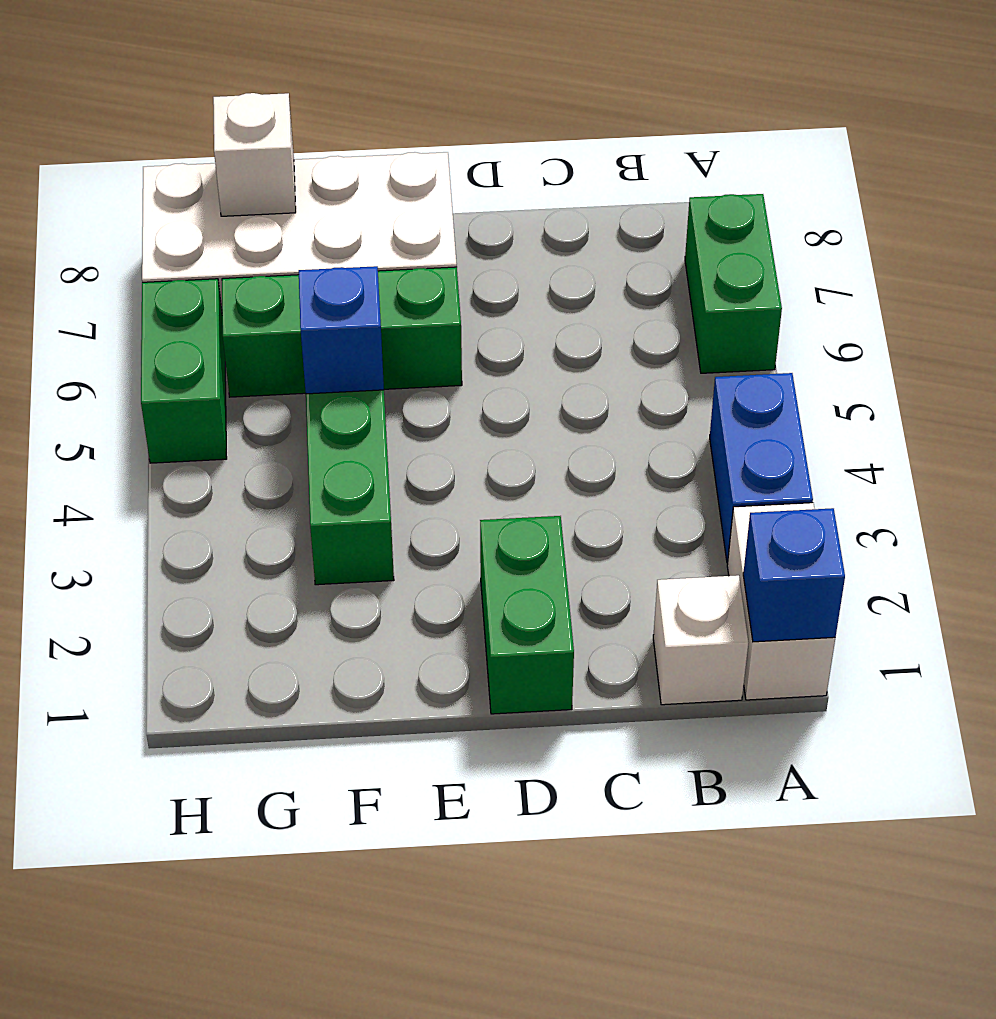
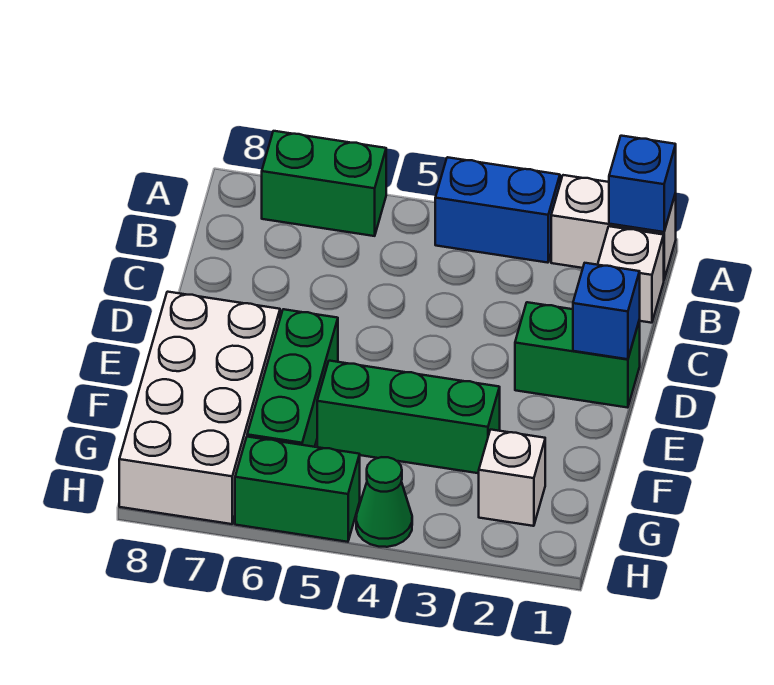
blue brick F5 level 2 -> blue brick D1 level 2
white brick G8 level 2 -> white brick G2 level 1
none -> green cone H4 level 1

